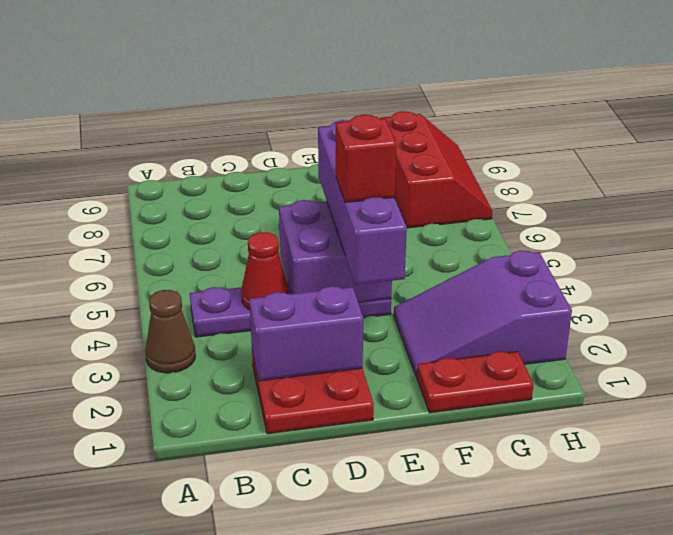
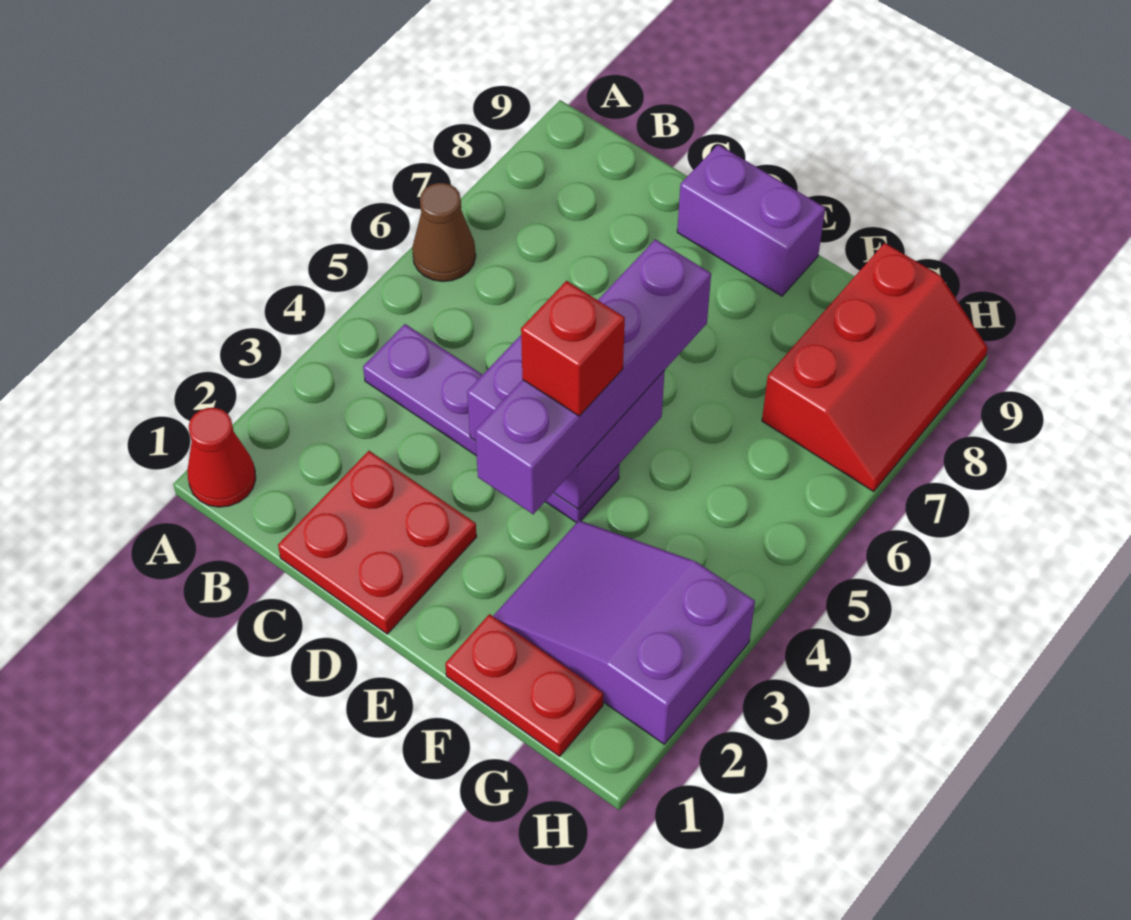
brown cone A3 level 1 -> brown cone A6 level 1
purple brick C2:D2 level 2 -> purple brick D9:E9 level 1
red cone C4 level 2 -> red cone A1 level 1

